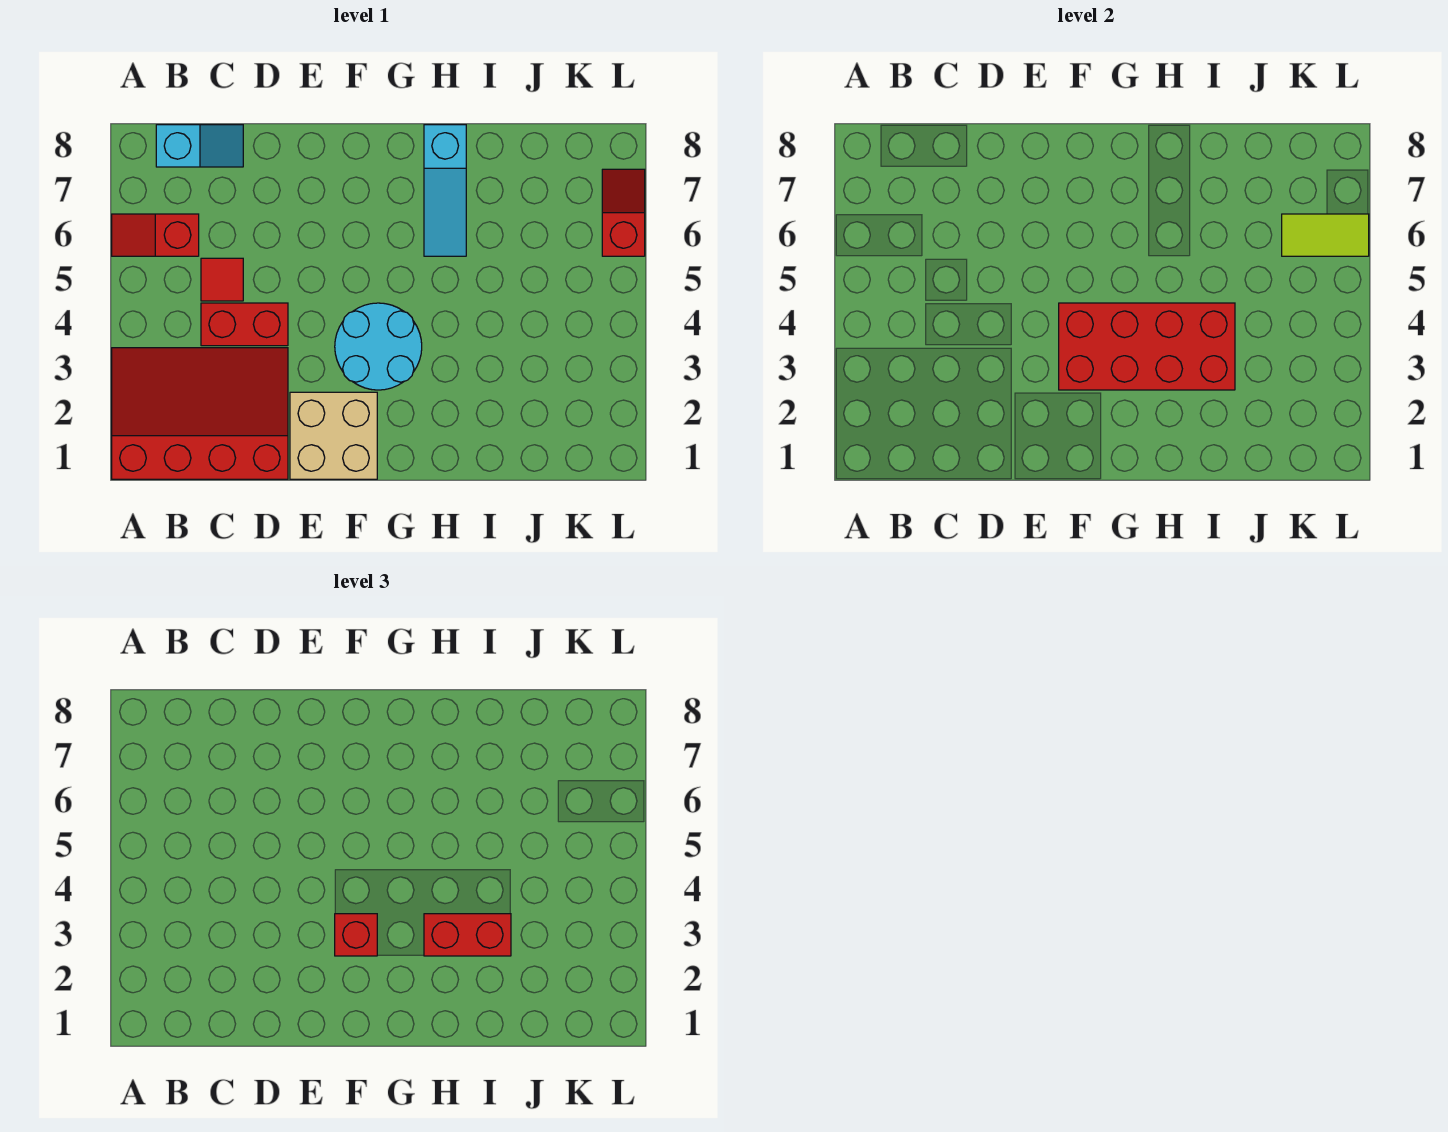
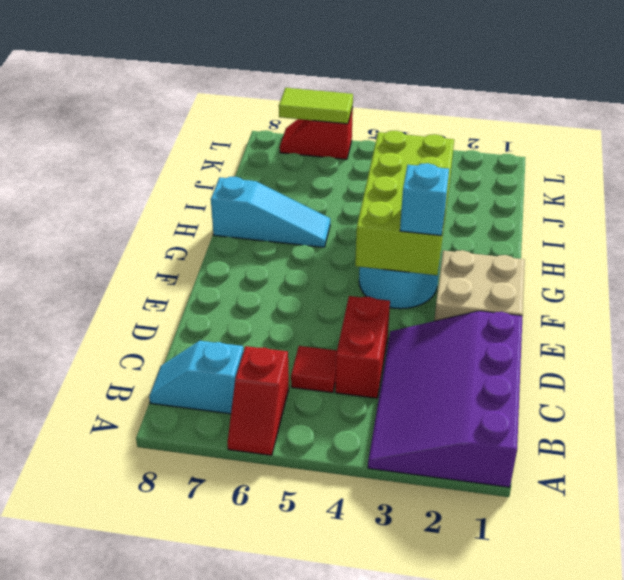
red slope A1:D3 level 1 top 1 -> purple slope A1:D3 level 1 top 1
cyan slope B8:C8 level 1 top B -> cyan slope B7:B8 level 1 top 7
red brick F3:I4 level 2 -> lime brick F3:I4 level 2
red brick F3 level 3 -> cyan brick F3 level 3
red brick H3:I3 level 3 -> none
lime tile K6:L6 level 2 -> lime tile L6:L7 level 2

